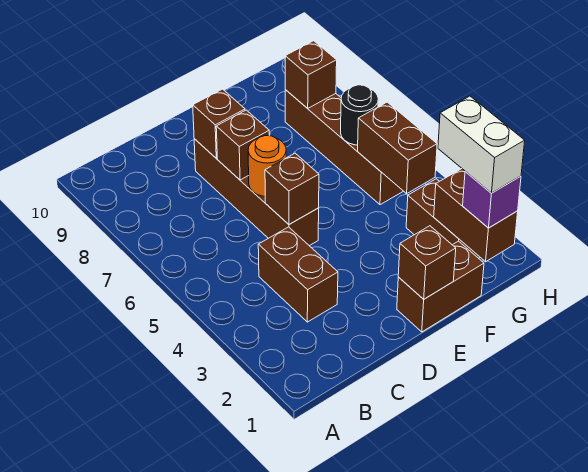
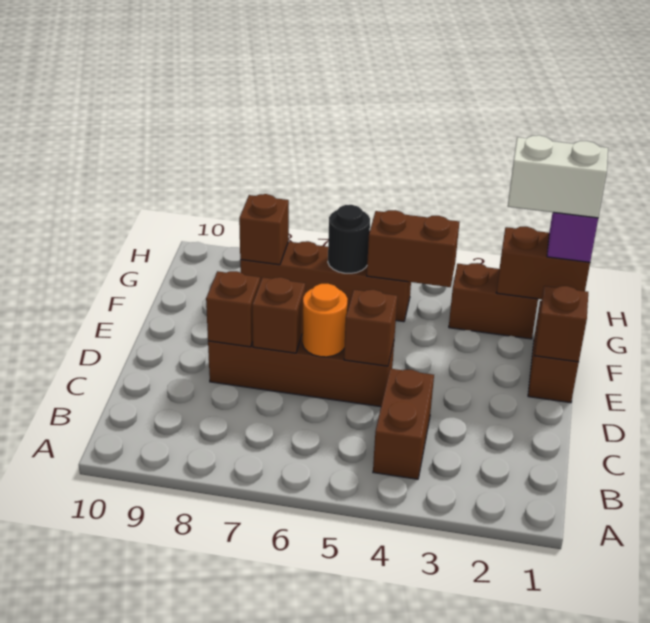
brown brick C3:C4 level 1 -> brown brick B4:C4 level 1

